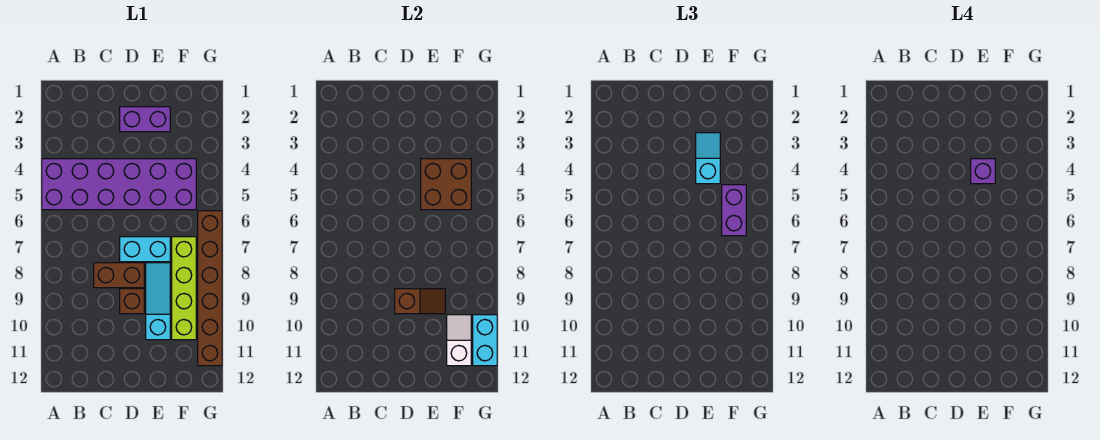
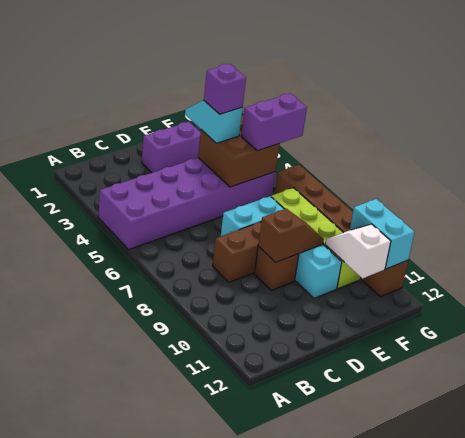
purple brick F5:F6 level 3 -> purple brick F5:G5 level 3

